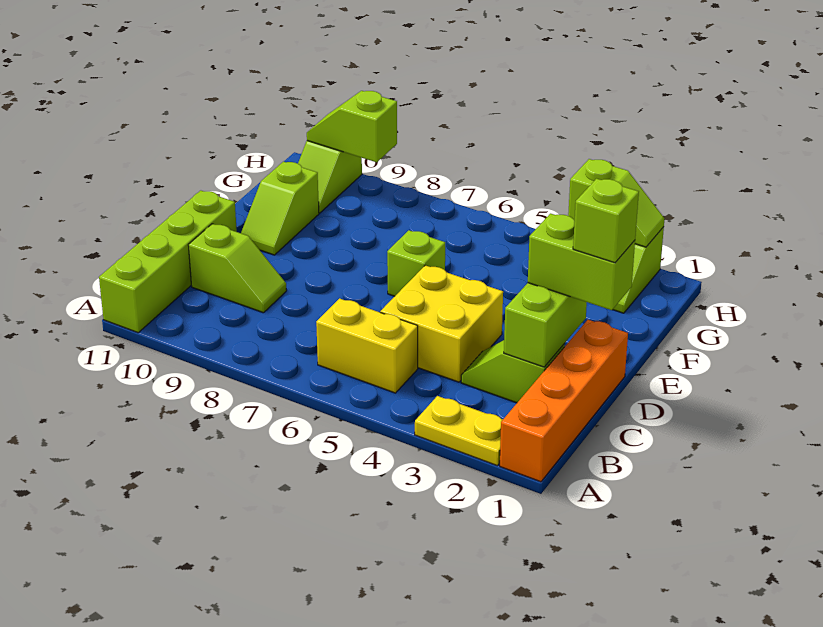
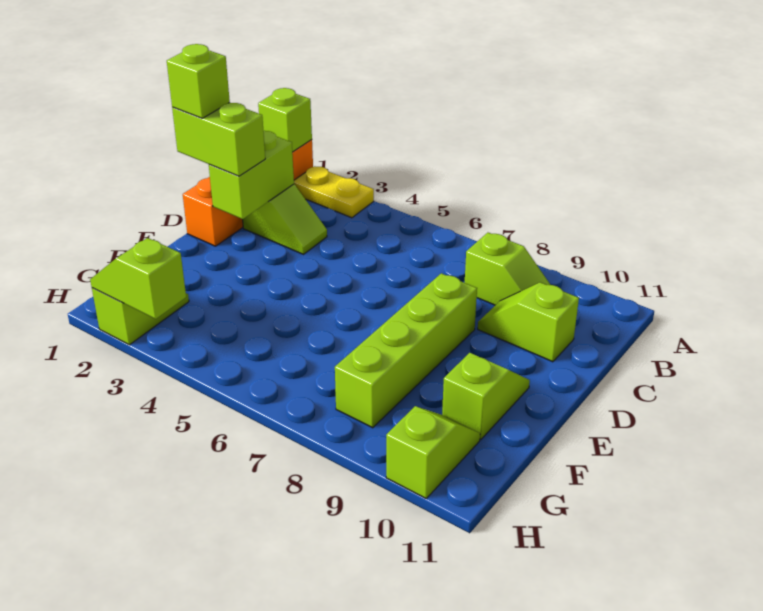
lime brick A11:D11 level 1 -> lime brick D8:G8 level 1
yellow brick B5:B6 level 1 -> none
yellow brick C4:D5 level 1 -> none
lime brick E6 level 1 -> lime brick A1 level 2
lime slope H9:H10 level 2 top 9 -> lime slope B8:B9 level 1 top 8

